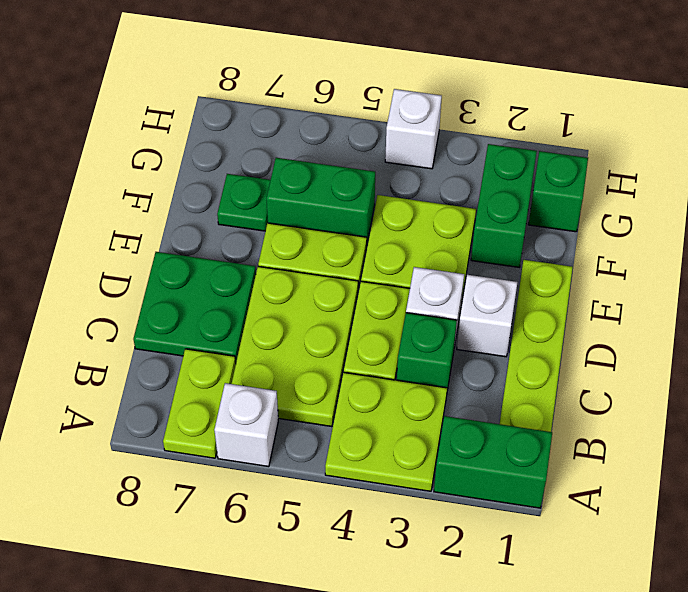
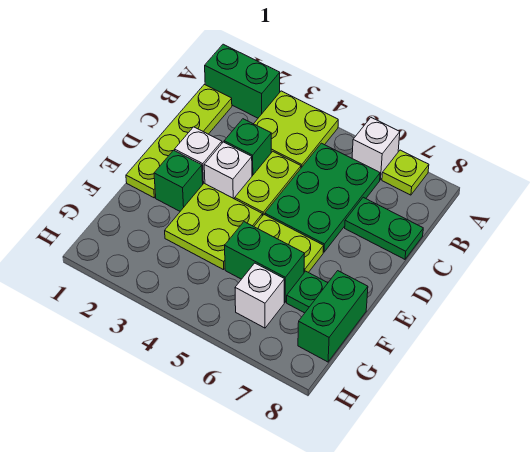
lime plate A7:B7 level 1 -> lime plate A7 level 1
lime plate B5:D6 level 1 -> green plate B5:D6 level 1
green plate C7:D8 level 1 -> green plate C7:C8 level 1
green brick F2:G2 level 1 -> green brick F8:G8 level 1
green brick G1 level 1 -> green brick E2 level 1
white brick H4 level 1 -> white brick G6 level 1

